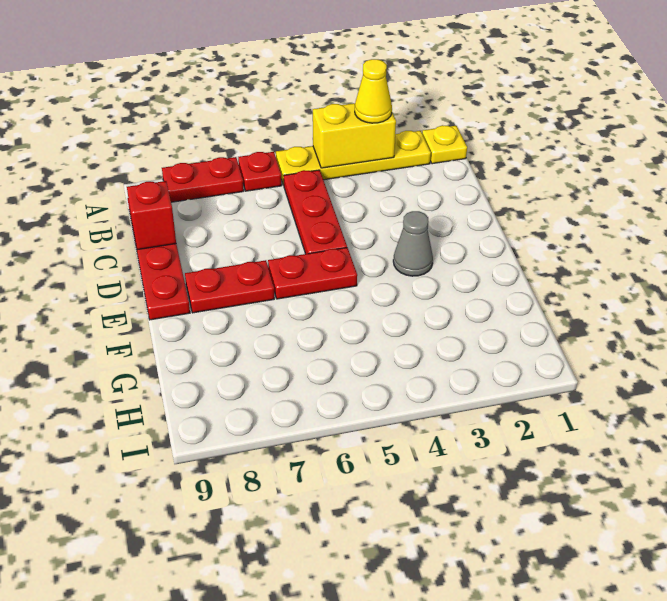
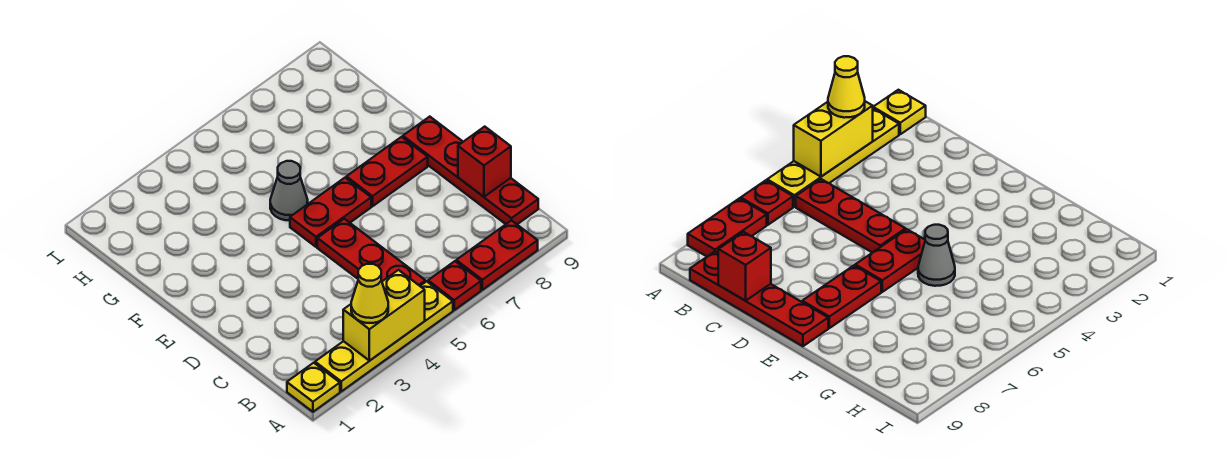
grey cone E3 level 1 -> grey cone F5 level 1

